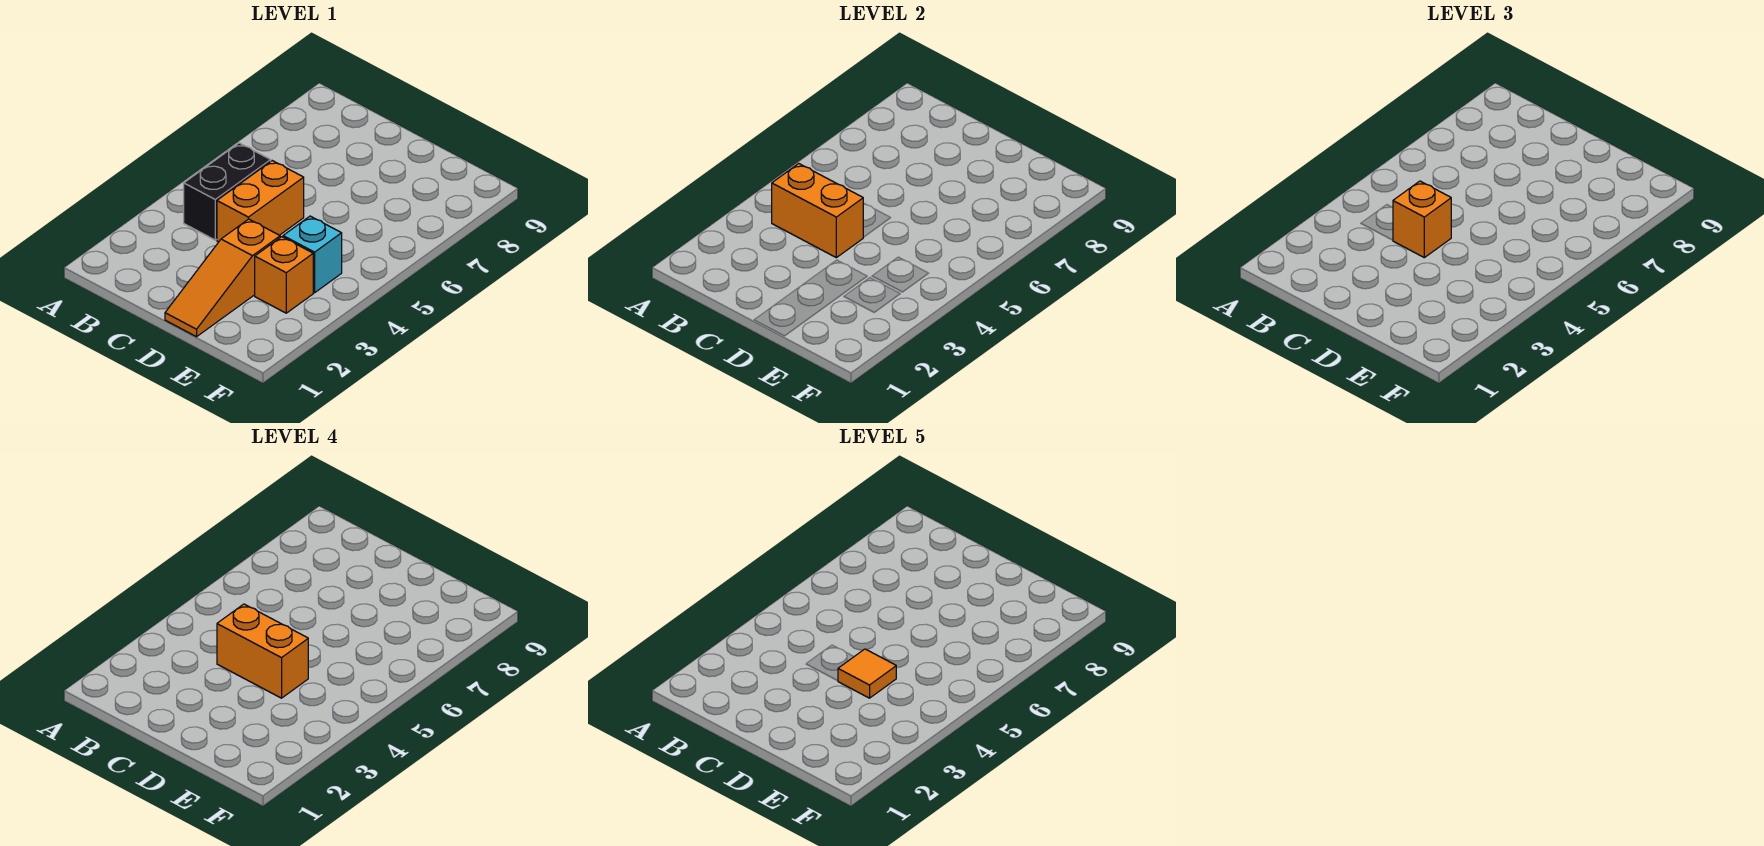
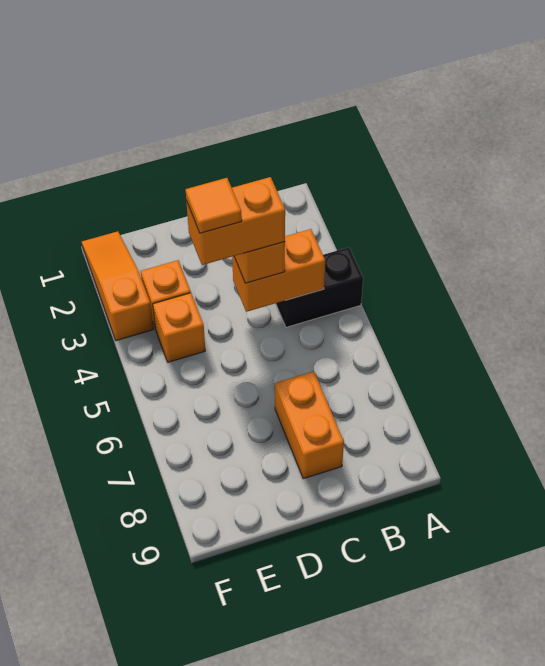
black brick B4:B5 level 1 -> black brick A4:B4 level 1
orange brick C4:C5 level 1 -> orange brick C7:C8 level 1
orange slope D1:D3 level 1 top 3 -> orange slope F1:F3 level 1 top 3
cyan brick E4 level 1 -> orange brick E4 level 1

